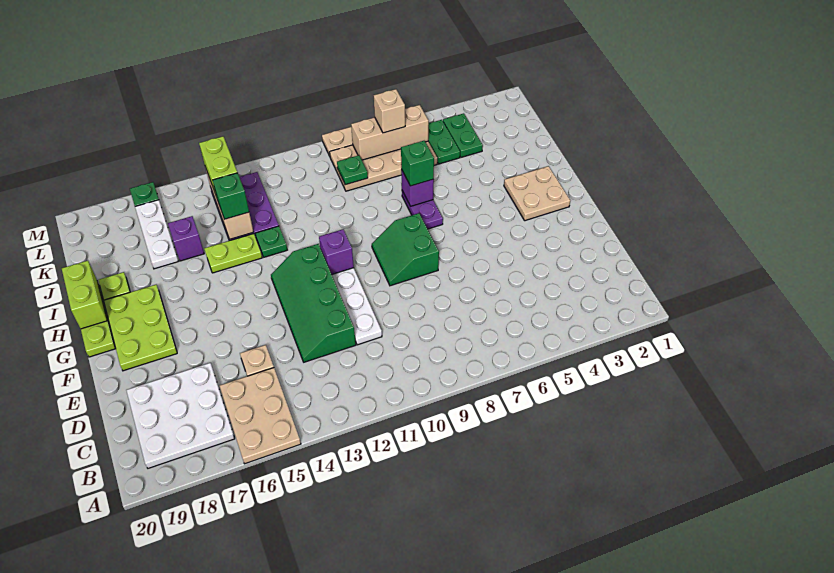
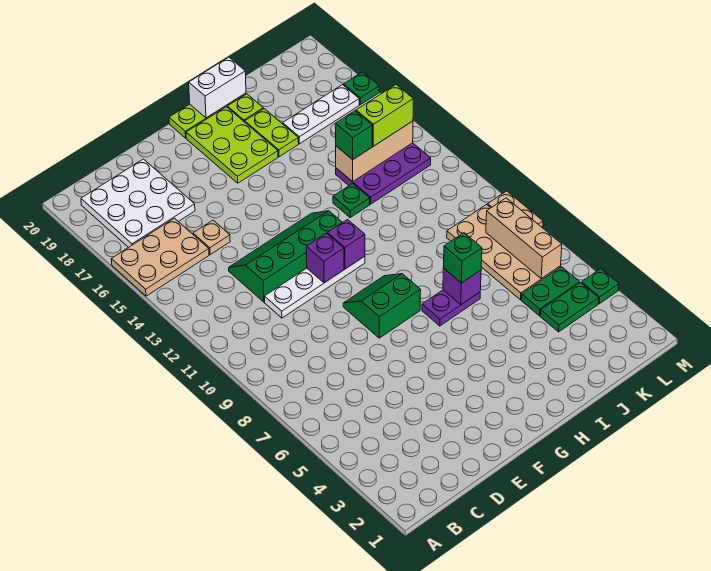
lime plate F18:H19 level 1 -> lime plate G17:H19 level 1
tan plate G2:H3 level 1 -> none
lime brick H20:I20 level 2 -> white brick H20:I20 level 2
lime plate I14:I15 level 1 -> lime plate I17:I18 level 1
purple brick J16 level 1 -> purple brick F11 level 2
green plate K9 level 2 -> green plate M4 level 1
tan brick L7 level 3 -> none

